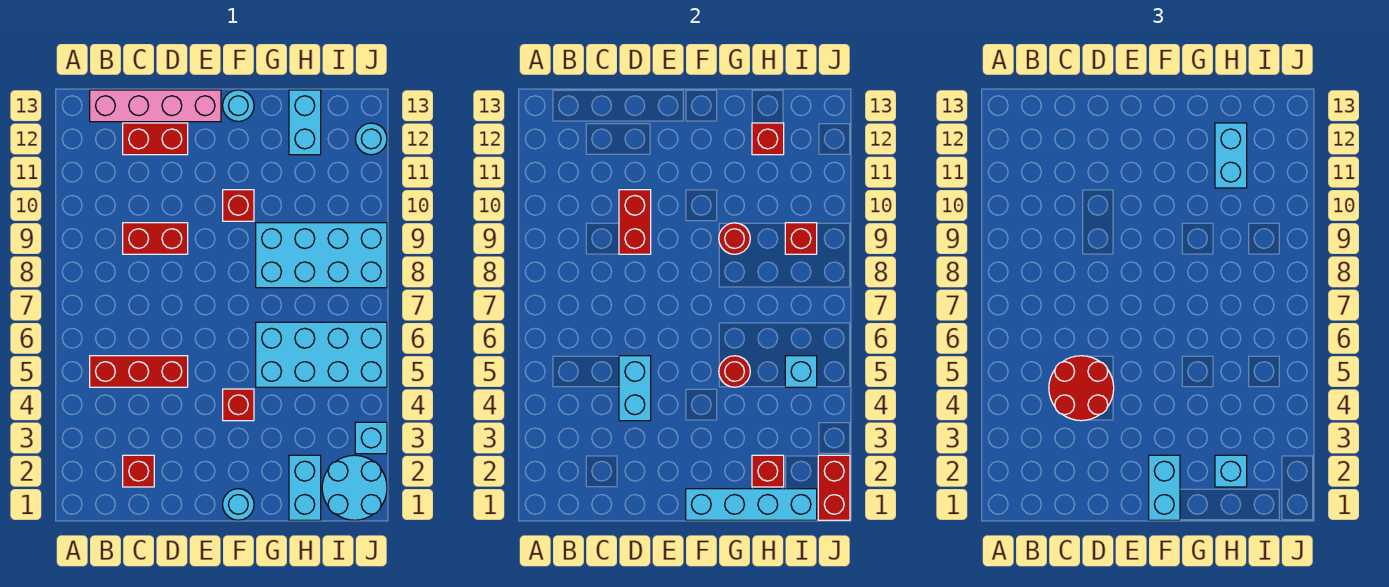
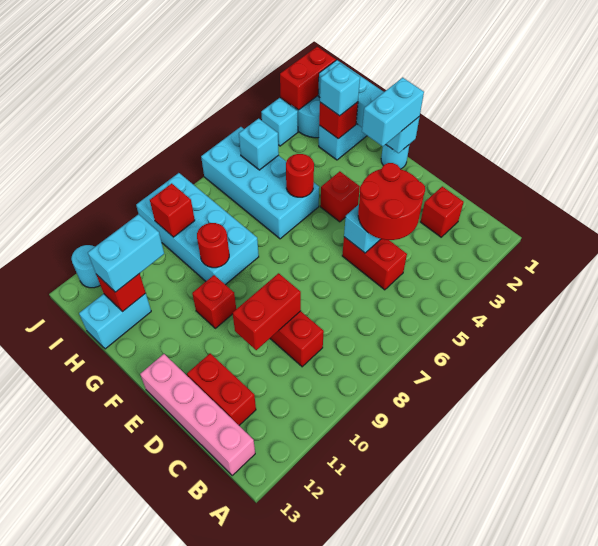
red brick B5:D5 level 1 -> red brick C5:D5 level 1
cyan round brick F13 level 1 -> none

